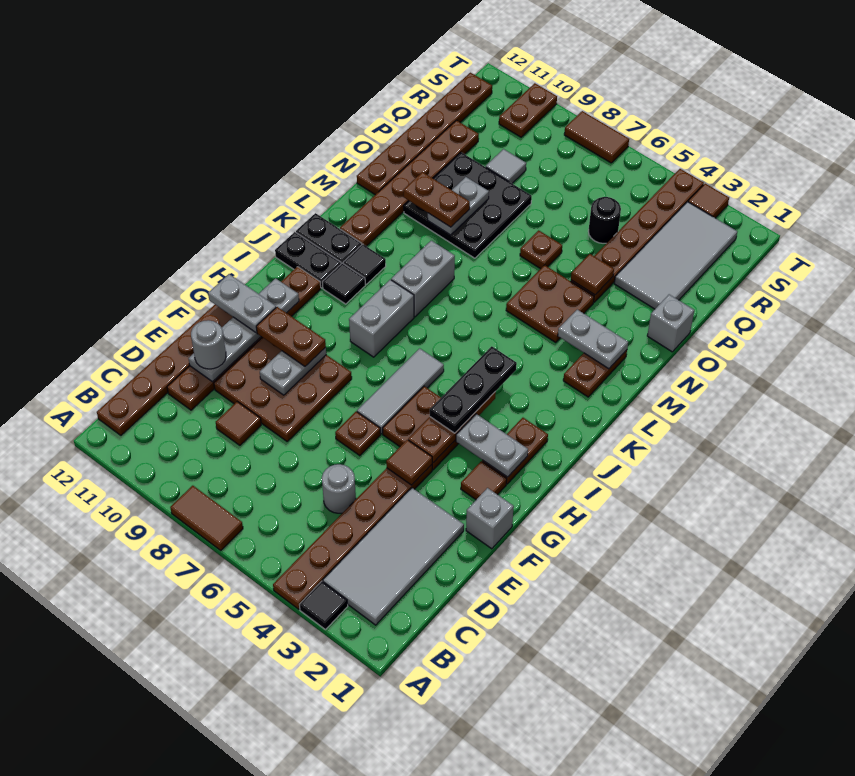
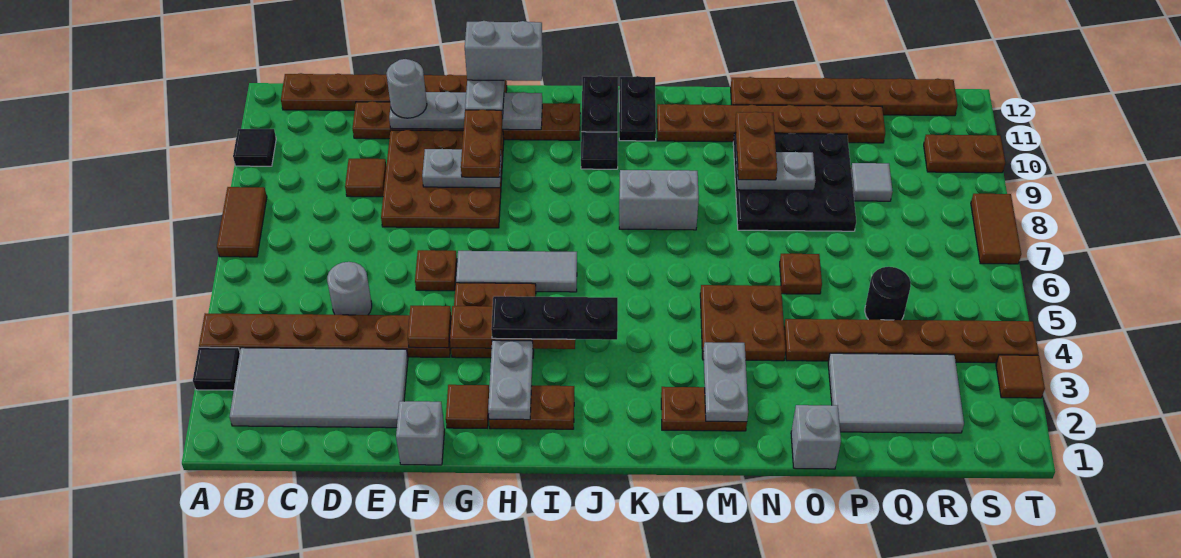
grey brick I8:J8 level 1 -> grey brick G12:H12 level 4
black tile K10 level 1 -> black tile A10 level 1
brown tile O4 level 2 -> none
grey tile P2:S3 level 1 -> grey tile P2:R3 level 1

